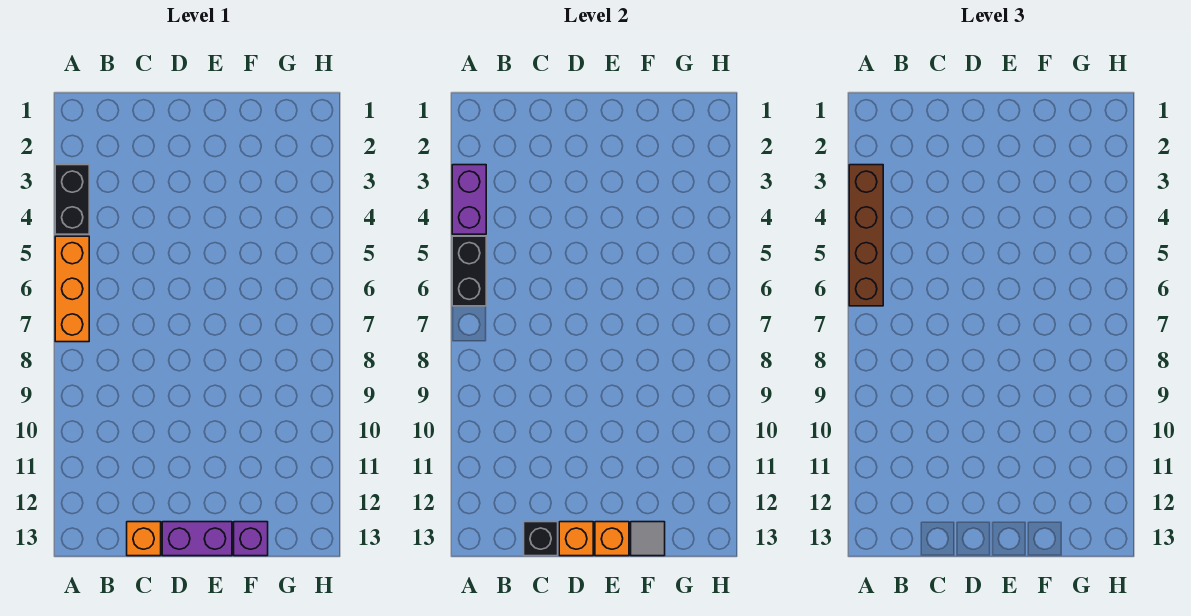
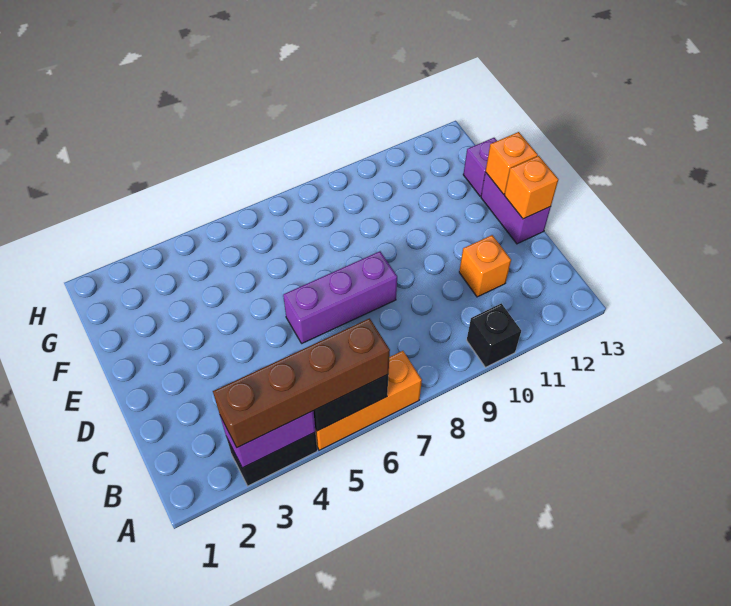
orange brick C13 level 1 -> orange brick C11 level 1
black brick C13 level 2 -> black brick A10 level 1
none -> purple brick D6:D8 level 1
grey tile F13 level 2 -> none

